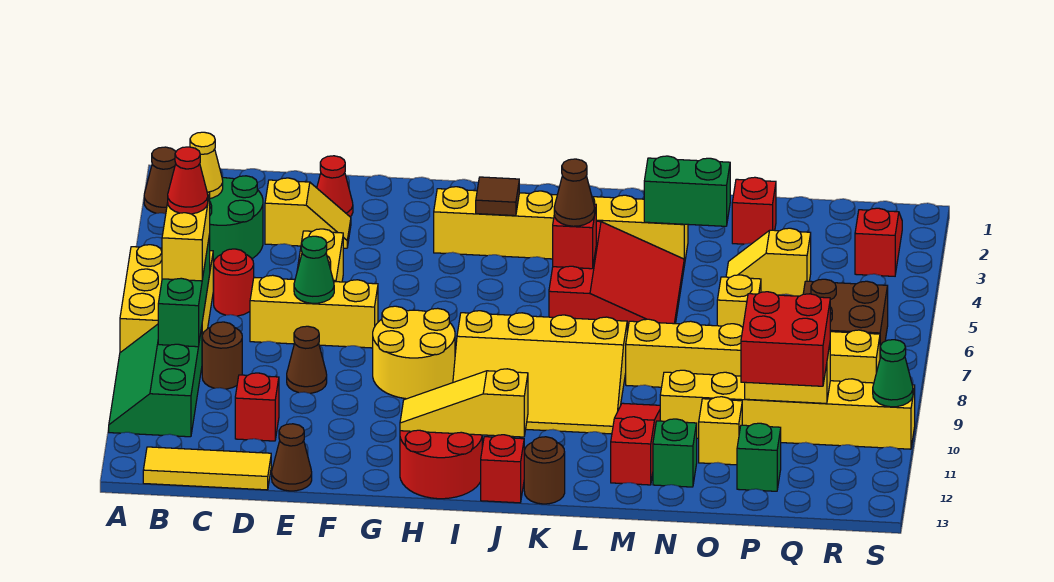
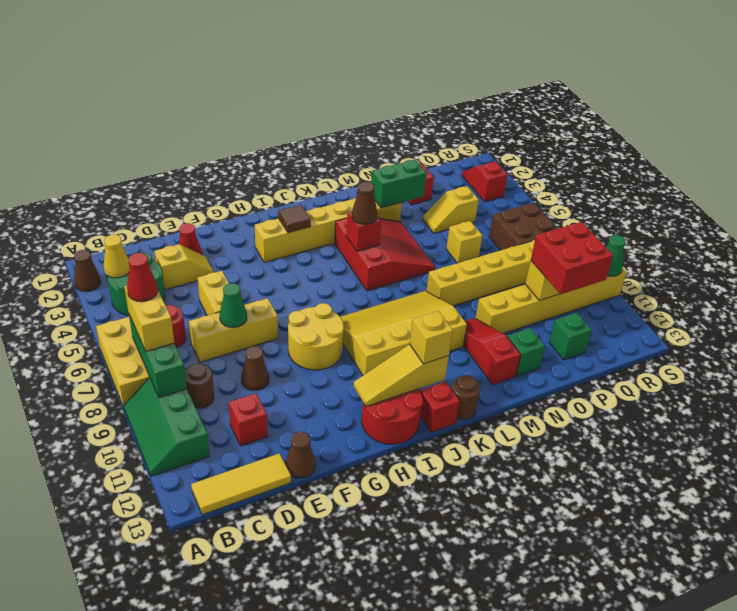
yellow slope I8:L10 level 1 top 8 -> yellow slope I8:L10 level 1 top 10
yellow brick O11 level 1 -> yellow brick J12 level 3

